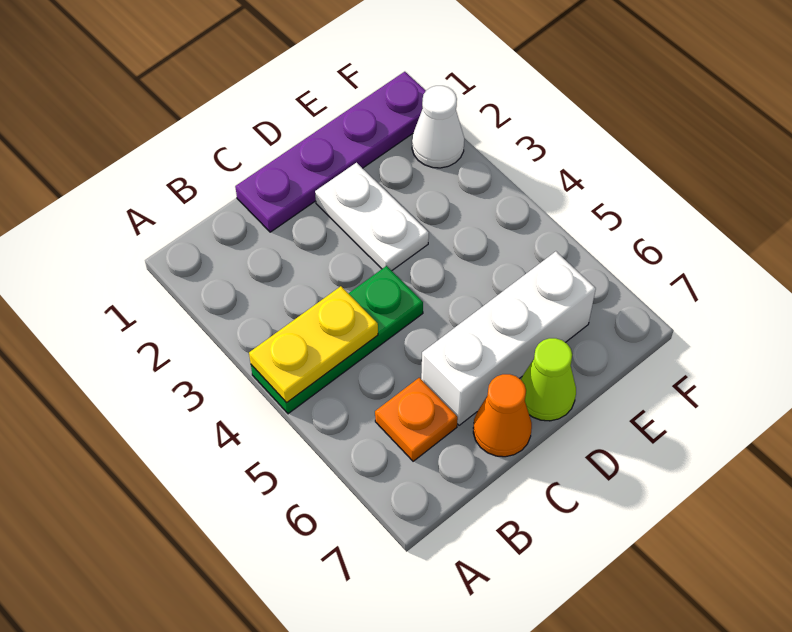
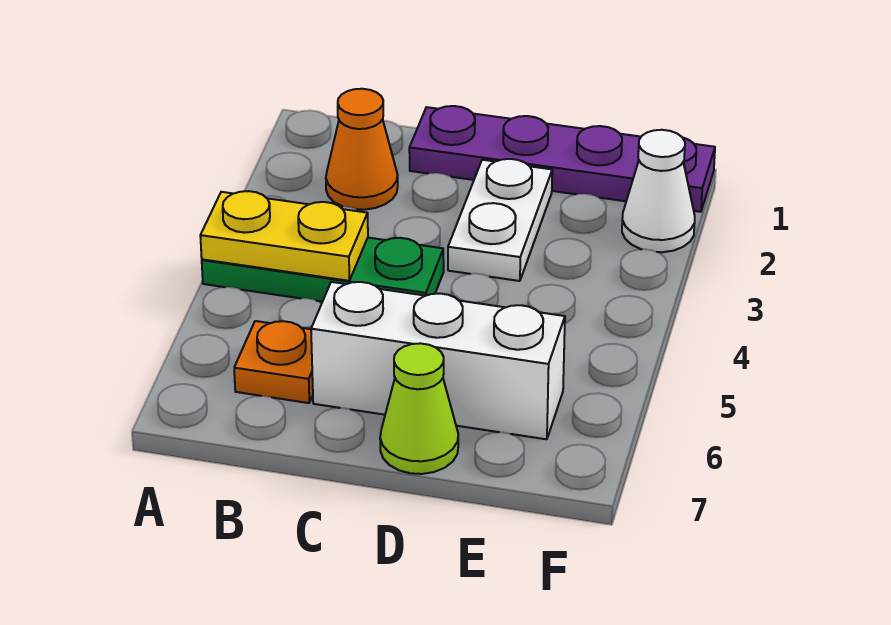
orange cone C7 level 1 -> orange cone B2 level 1

